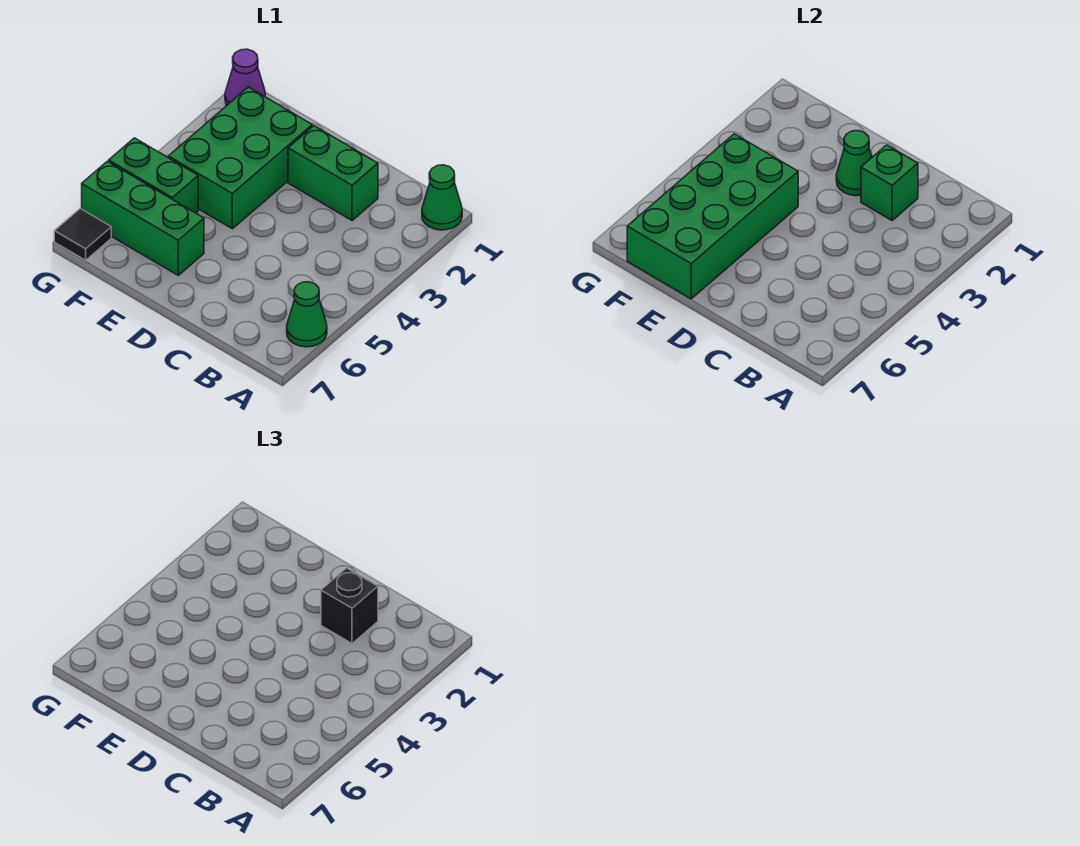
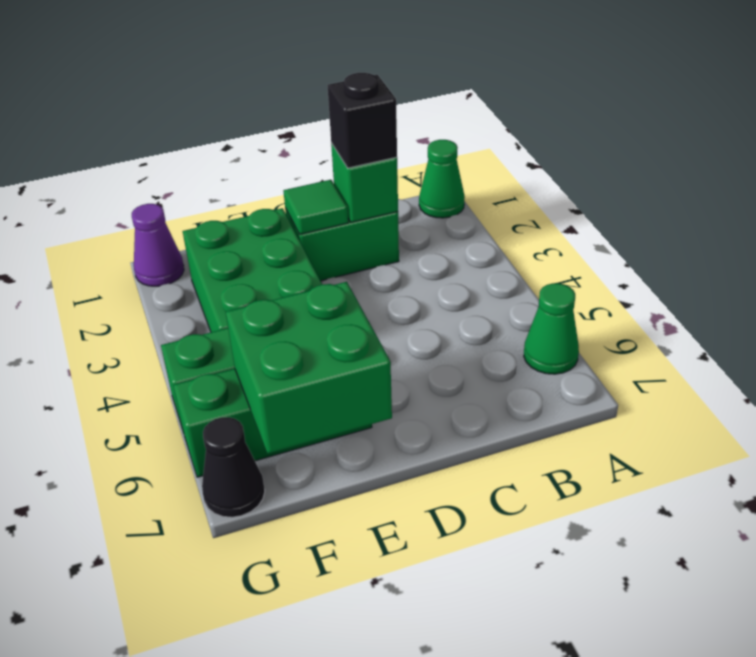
green cone D2 level 2 -> green tile D2 level 2
green brick E4:F7 level 2 -> green brick E6:F7 level 2
black tile G7 level 1 -> black cone G7 level 1

